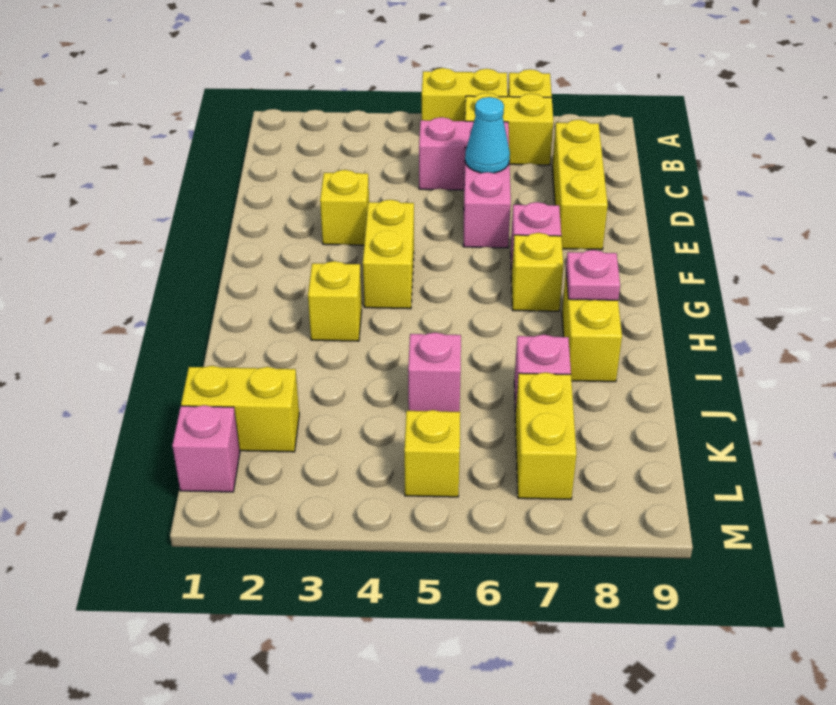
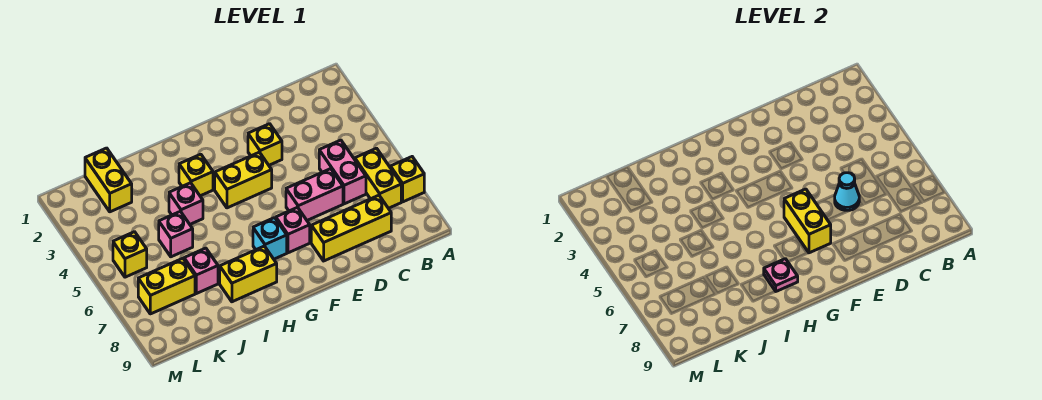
yellow brick A5:A6 level 1 -> yellow brick F6:F7 level 2
yellow brick G7 level 1 -> cyan brick G7 level 1
pink brick L1 level 1 -> pink brick I4 level 1

